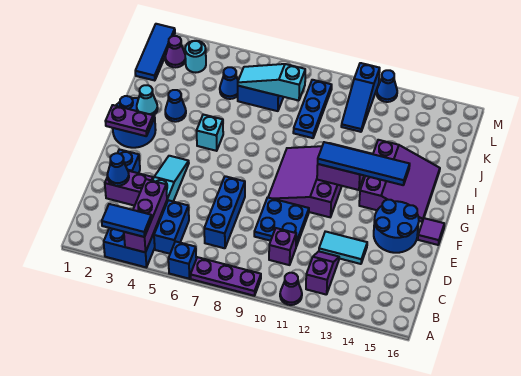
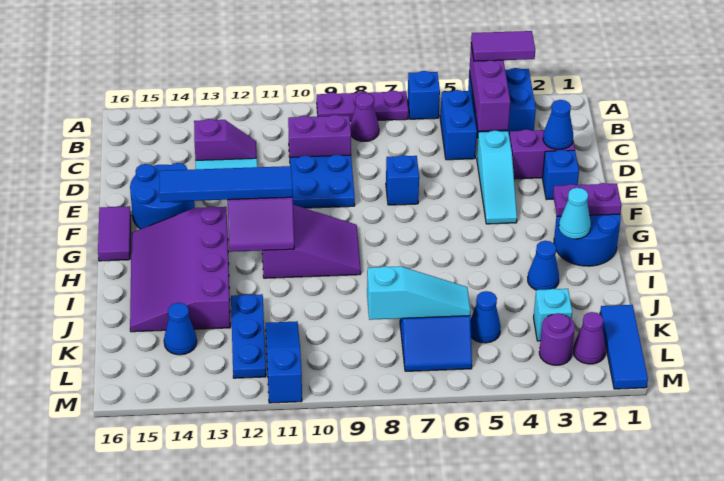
blue tile A3:A4 level 3 -> purple tile A3:A4 level 3
purple cone A11 level 1 -> purple cone B8 level 1
purple slope B12:C12 level 1 top B -> purple slope C12:C13 level 1 top 13
blue brick C7:E7 level 1 -> blue brick E7 level 1
purple brick C10 level 1 -> purple brick C9:C10 level 1
purple slope F9:H11 level 1 top 11 -> purple slope G9:H11 level 1 top 11
purple tile F16 level 1 -> purple tile F16:G16 level 1
purple slope G13:I15 level 1 top 13 -> purple slope G13:J15 level 1 top 13
cyan brick H5 level 1 -> cyan brick K3 level 1
blue plate J9:L9 level 1 -> blue plate J12:L12 level 1
cyan round brick L3 level 1 -> purple round brick L3 level 1
blue cone M12 level 1 -> blue cone K14 level 1

